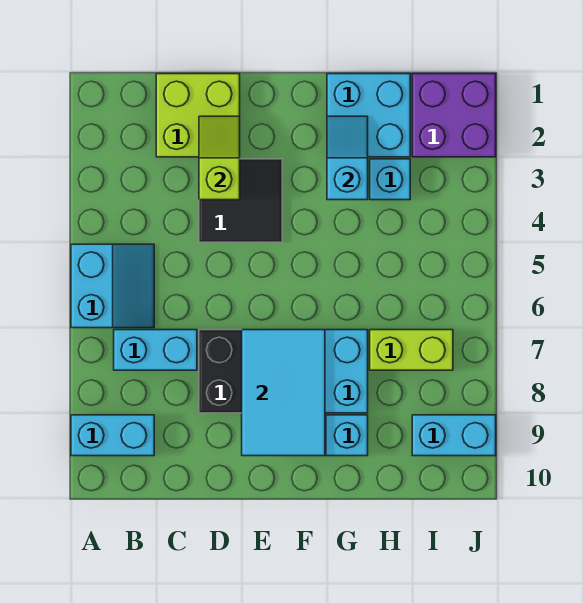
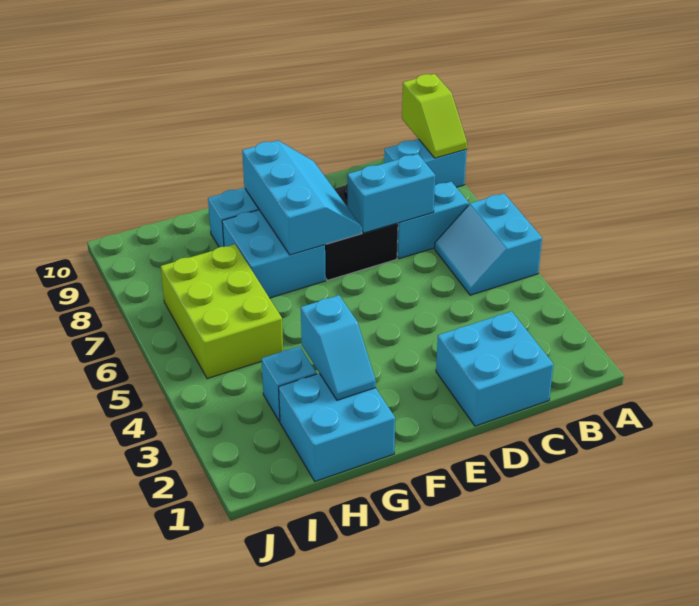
lime brick C1:D2 level 1 -> cyan brick C1:D2 level 1
lime slope D2:D3 level 2 top 3 -> lime slope A9:A10 level 2 top 10
black tile D3:E4 level 1 -> none
cyan tile E7:F9 level 2 -> cyan slope E7:F9 level 2 top F
lime brick H7:I7 level 1 -> lime brick H5:I7 level 1
purple brick I1:J2 level 1 -> none
cyan brick I9:J9 level 1 -> cyan brick C7:D7 level 2

